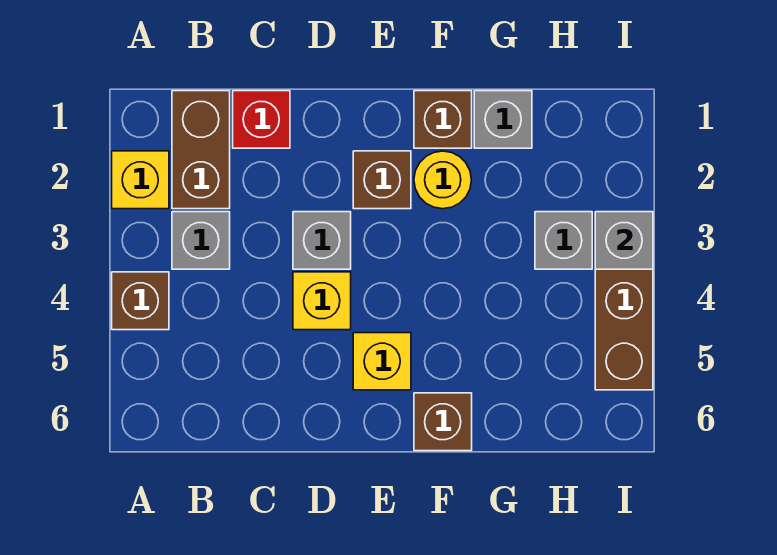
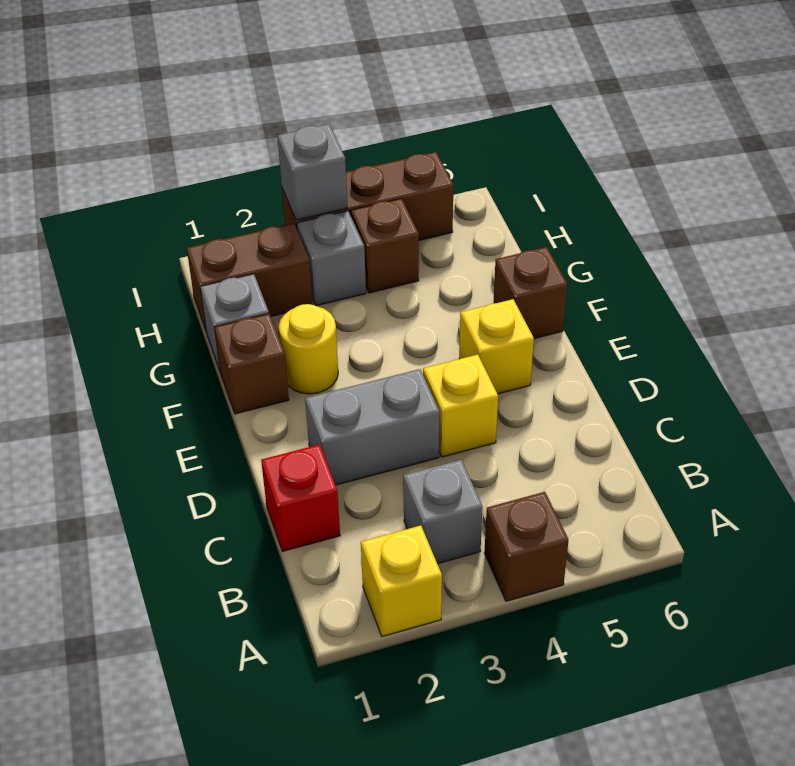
brown brick B1:B2 level 1 -> brown brick H1:H2 level 1
grey brick D3 level 1 -> grey brick D2:D3 level 1
brown brick E2 level 1 -> brown brick H4 level 1

